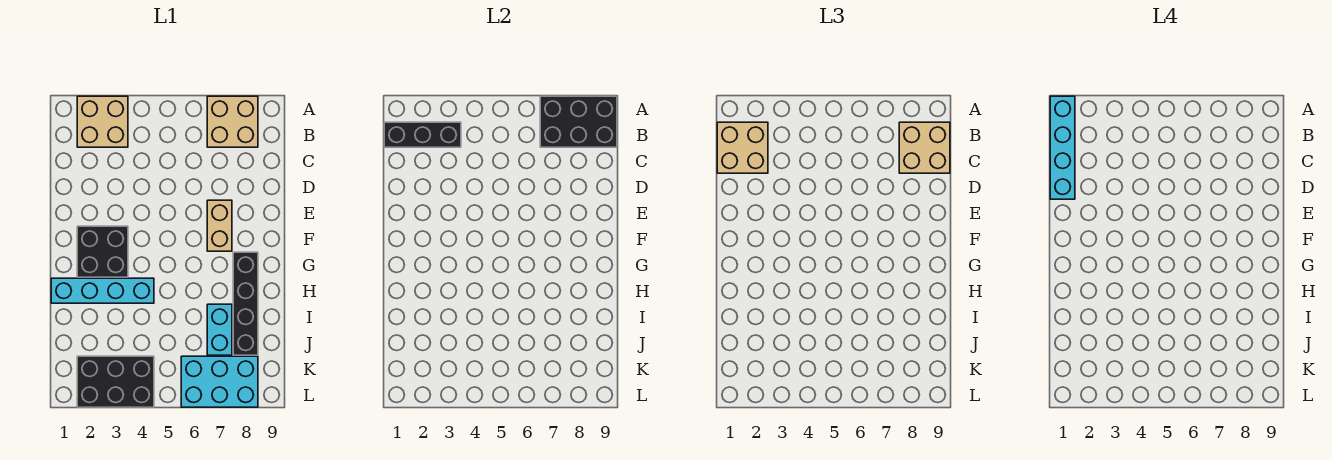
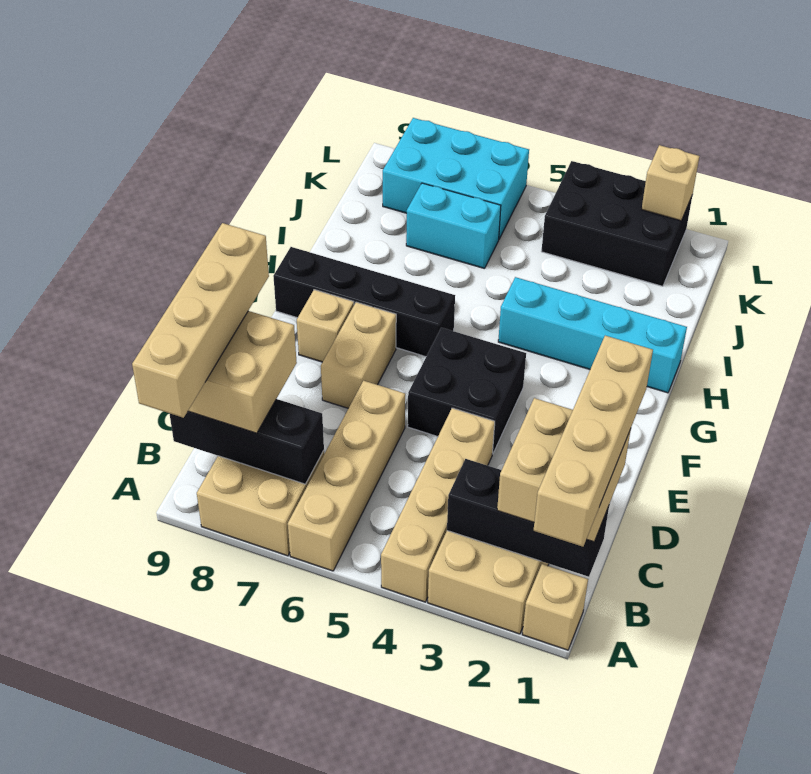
none -> tan brick A1 level 1
cyan brick A1:D1 level 4 -> tan brick A1:D1 level 4
none -> tan brick A4:D4 level 1
none -> tan brick A6:D6 level 1
black brick A7:B9 level 2 -> black brick B7:B9 level 2
none -> tan brick A9:D9 level 4
black brick F2:G3 level 1 -> black brick E4:F5 level 1
none -> tan brick F8 level 1
black brick G8:J8 level 1 -> black brick G6:G9 level 1
cyan brick I7:J7 level 1 -> cyan brick J6:J7 level 1
none -> tan brick L2 level 2

